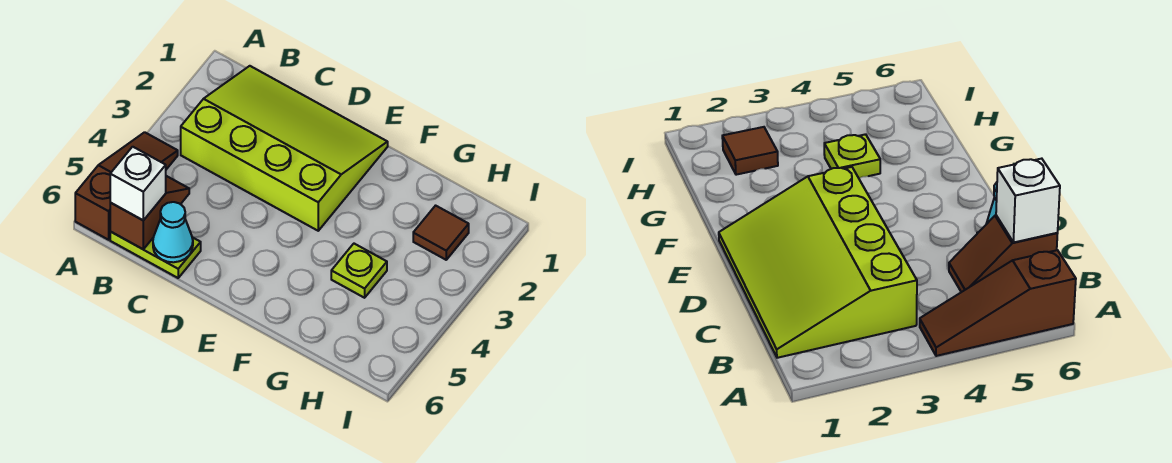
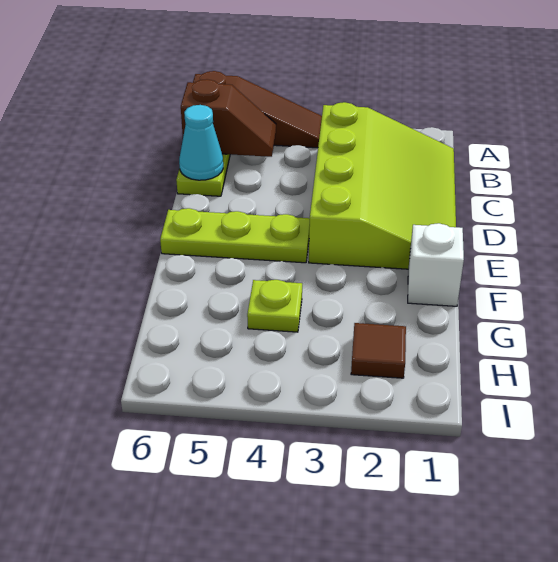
white brick B6 level 3 -> white brick F1 level 1
none -> lime plate E4:E6 level 1

